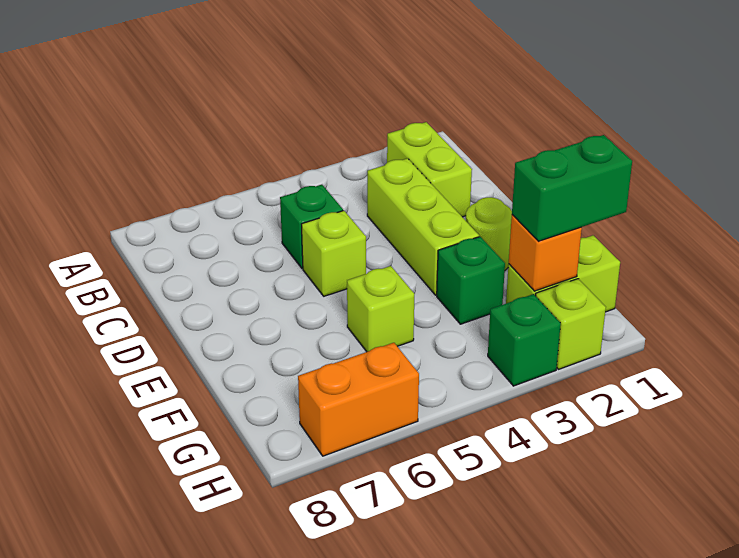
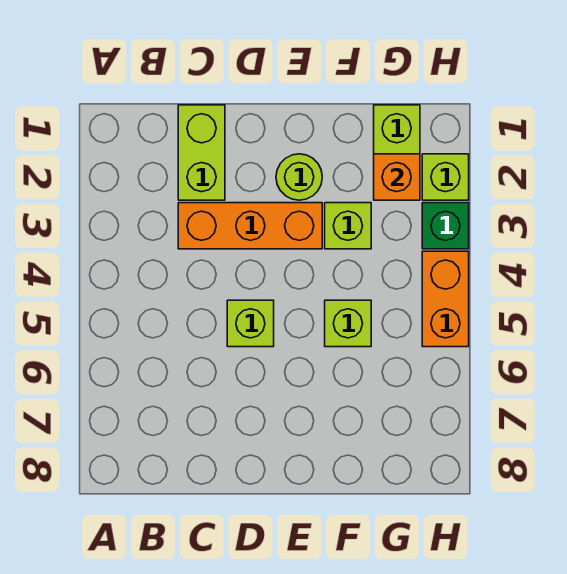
lime brick B2:C2 level 1 -> lime brick C1:C2 level 1
lime brick C3:E3 level 1 -> orange brick C3:E3 level 1
green brick C5 level 1 -> none
green brick F3 level 1 -> lime brick F3 level 1
green brick G1:G2 level 3 -> none
orange brick H6:H7 level 1 -> orange brick H4:H5 level 1

